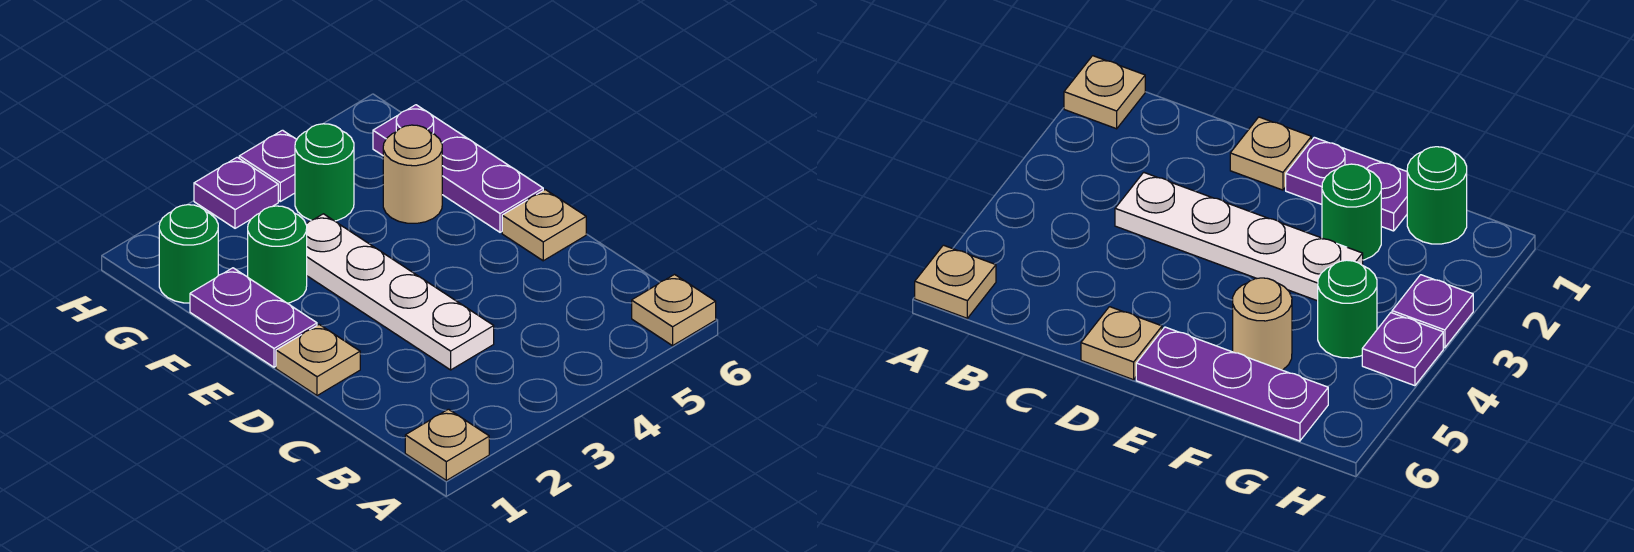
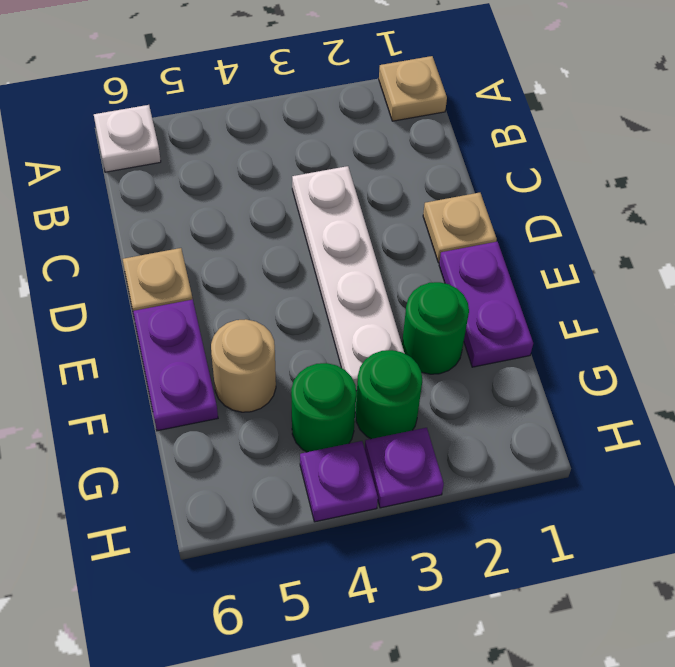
tan plate A6 level 1 -> white plate A6 level 1
purple plate E6:G6 level 1 -> purple plate E6:F6 level 1
green round brick G1 level 1 -> green round brick G3 level 1

